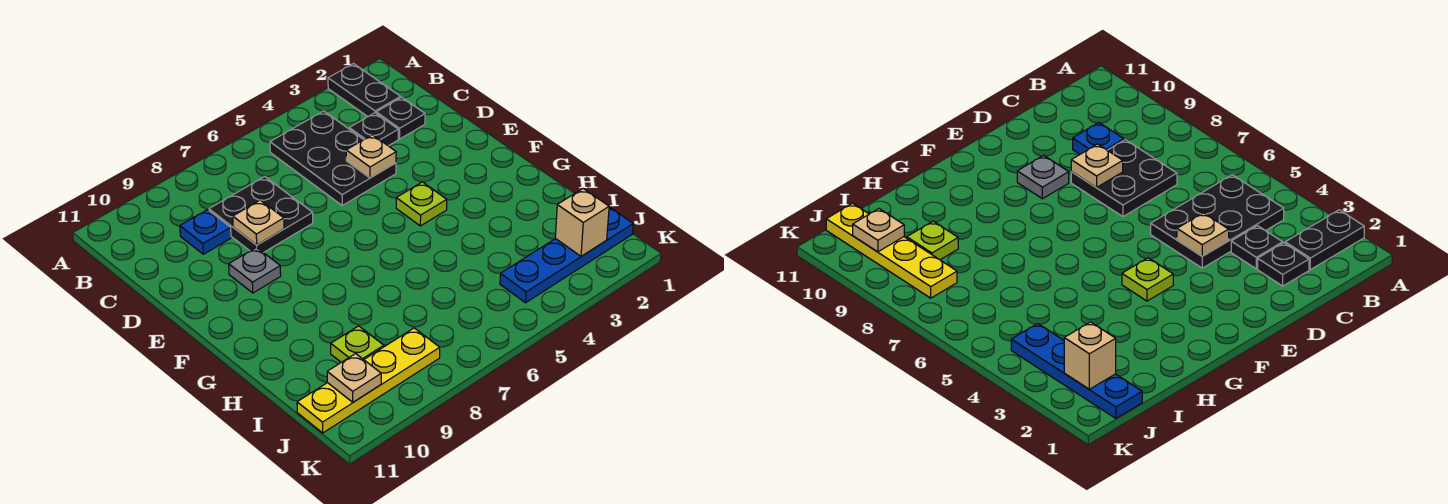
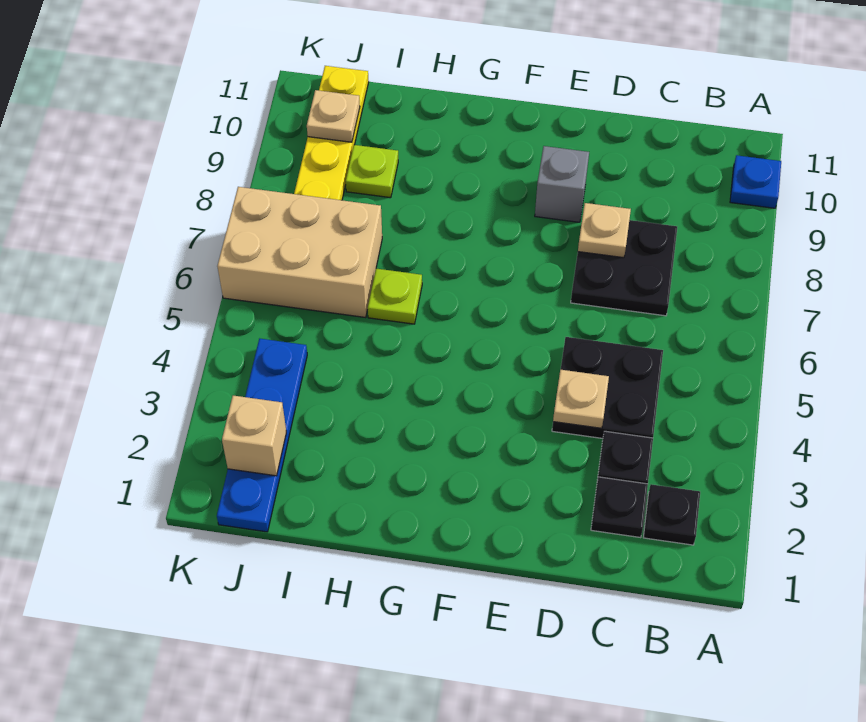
black plate A2:B2 level 1 -> black plate B2 level 1
black plate B4:D5 level 1 -> black plate C4:D5 level 1
blue plate C9 level 1 -> blue plate A10 level 1
grey plate E9 level 1 -> grey brick E9 level 1
lime plate F4 level 1 -> lime plate H6 level 1
none -> tan brick I6:K7 level 1

